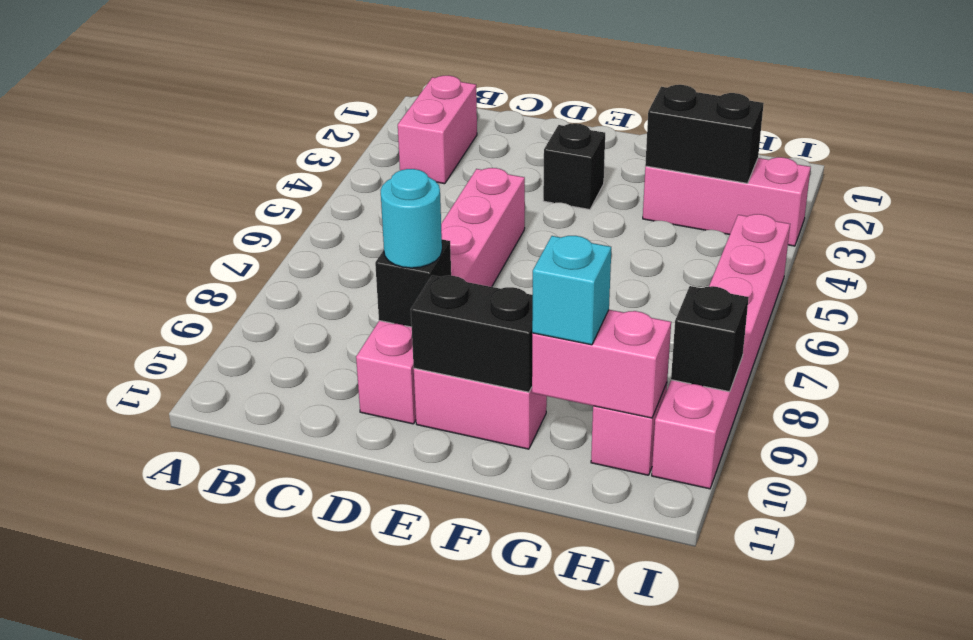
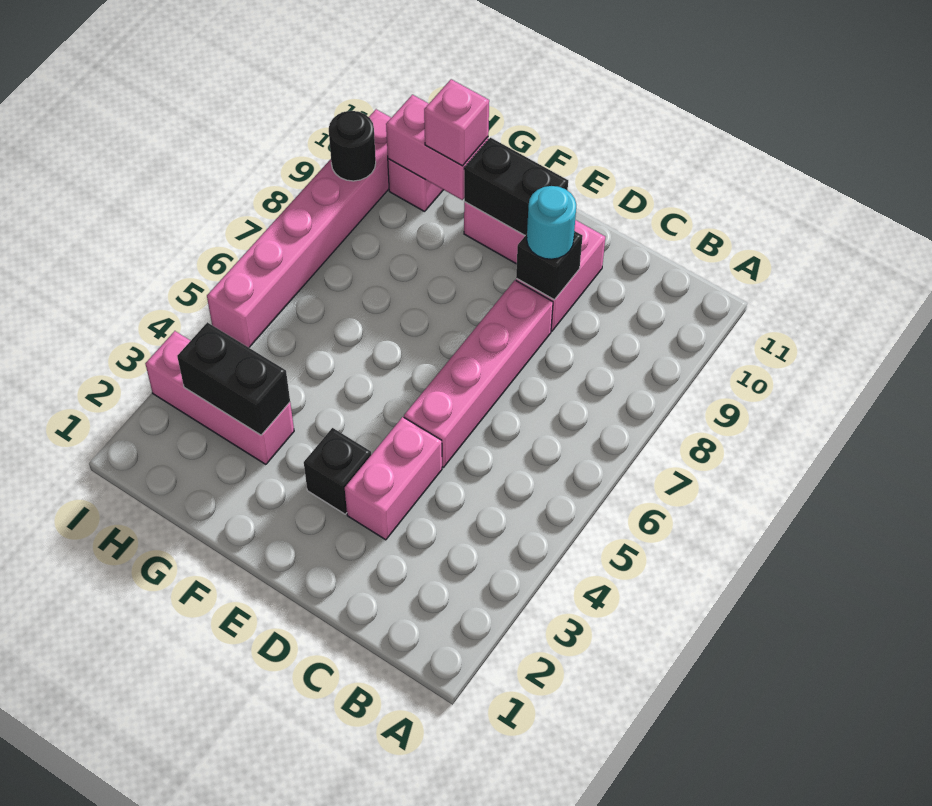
pink brick B2:B3 level 1 -> pink brick D3:D4 level 1
cyan brick G10 level 3 -> pink brick G10 level 3
black brick I9 level 2 -> black round brick I9 level 2

